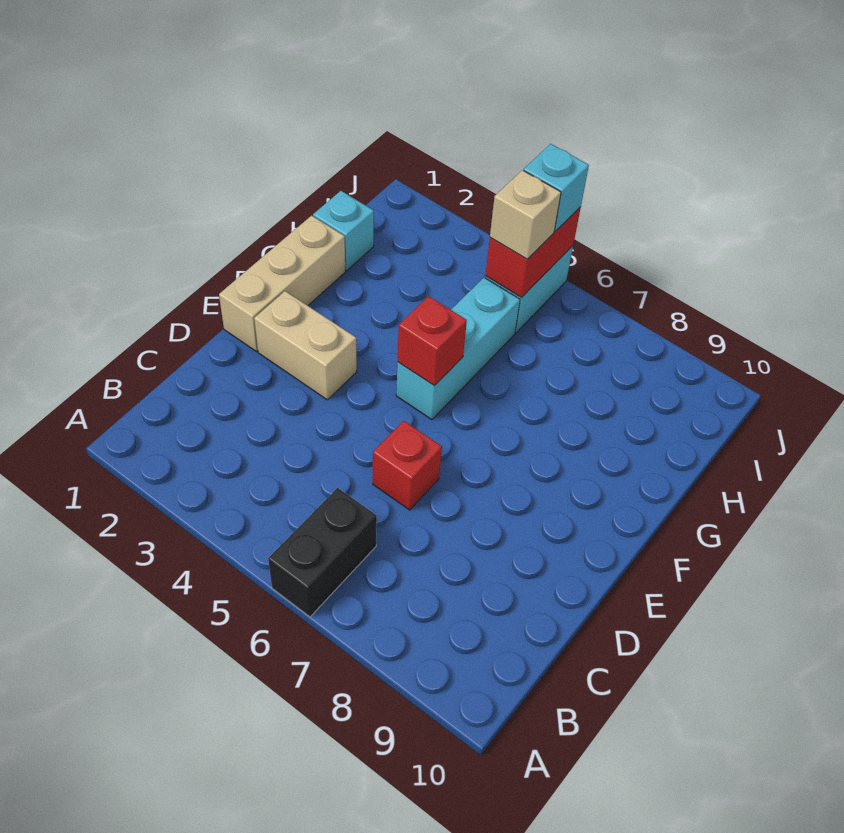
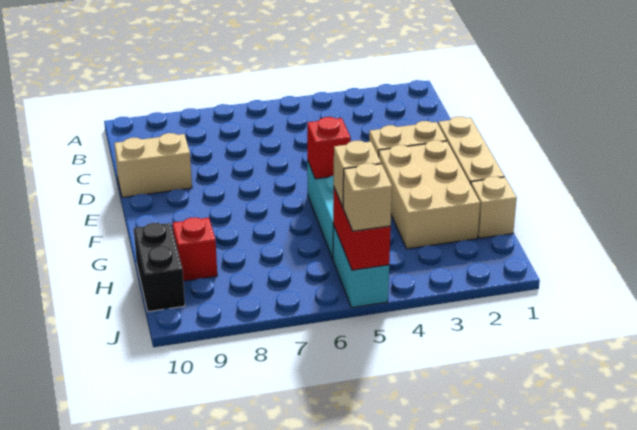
black brick A6:B6 level 1 -> black brick H10:I10 level 1
red brick D6 level 1 -> red brick H9 level 1
none -> tan brick D9:D10 level 1
none -> tan brick F2:H3 level 1
cyan brick H1 level 1 -> tan brick H1 level 1
cyan brick J5 level 3 -> tan brick J5 level 3

